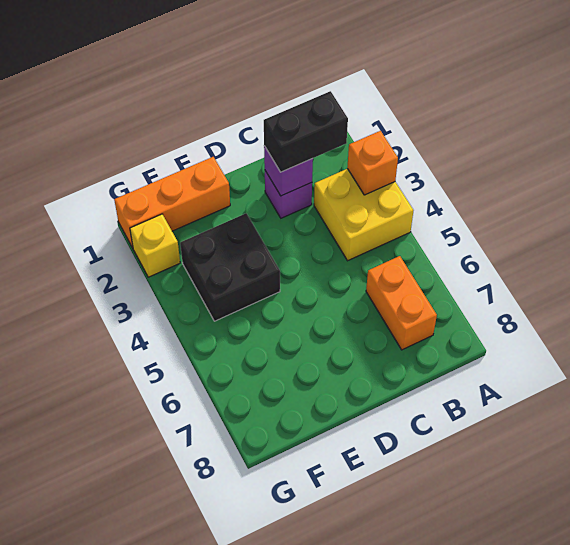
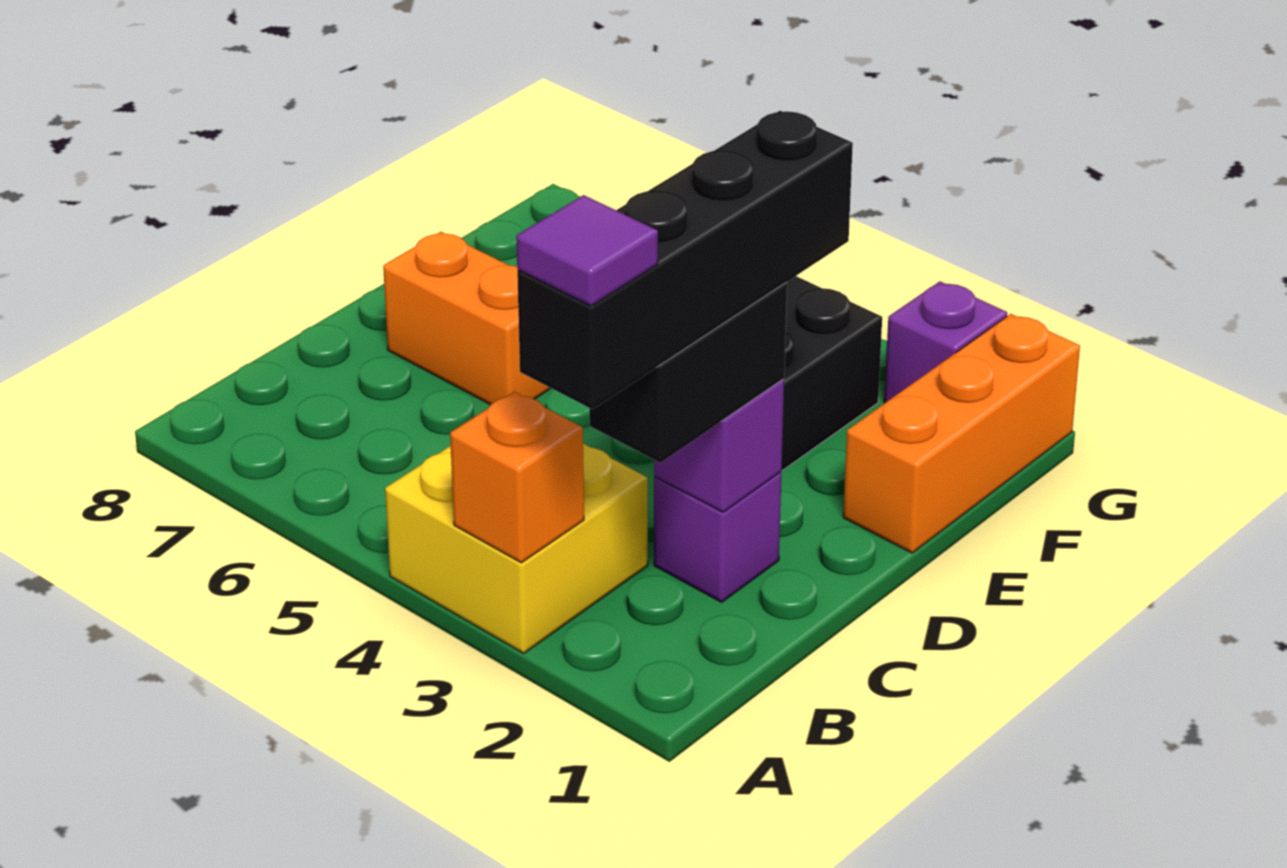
none -> black brick A2:D2 level 4
none -> purple tile A2 level 5
orange brick B6:B7 level 1 -> orange brick D6:D7 level 1
yellow brick G2 level 1 -> purple brick G2 level 1

